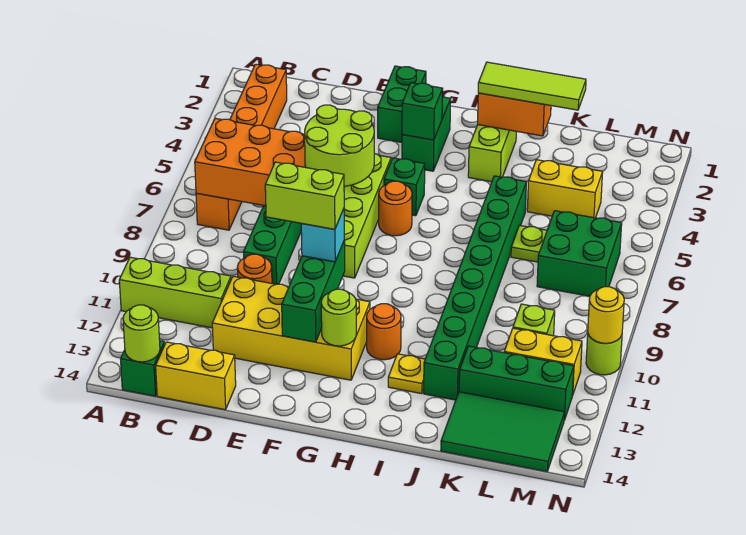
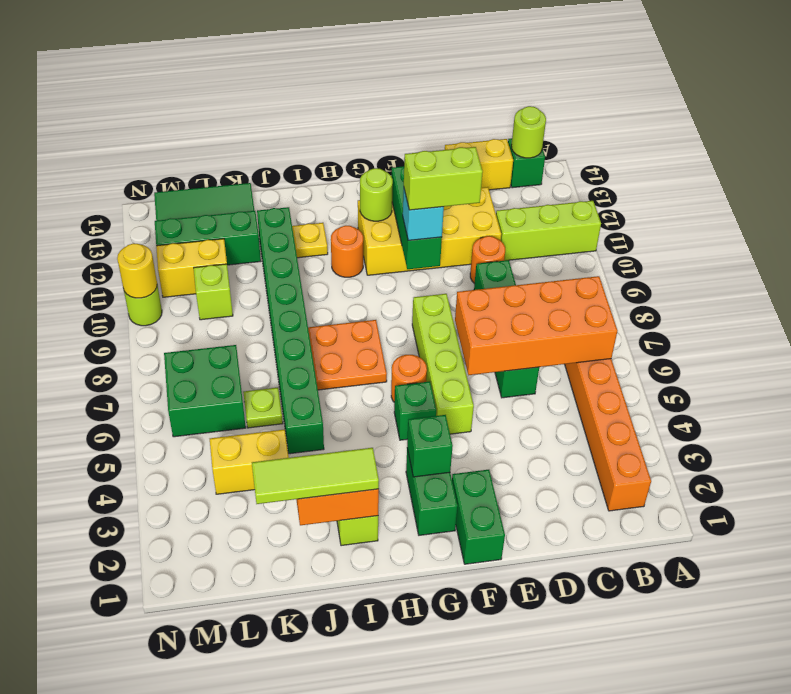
lime round brick E6:F7 level 3 -> none
none -> orange plate H7:I8 level 1

